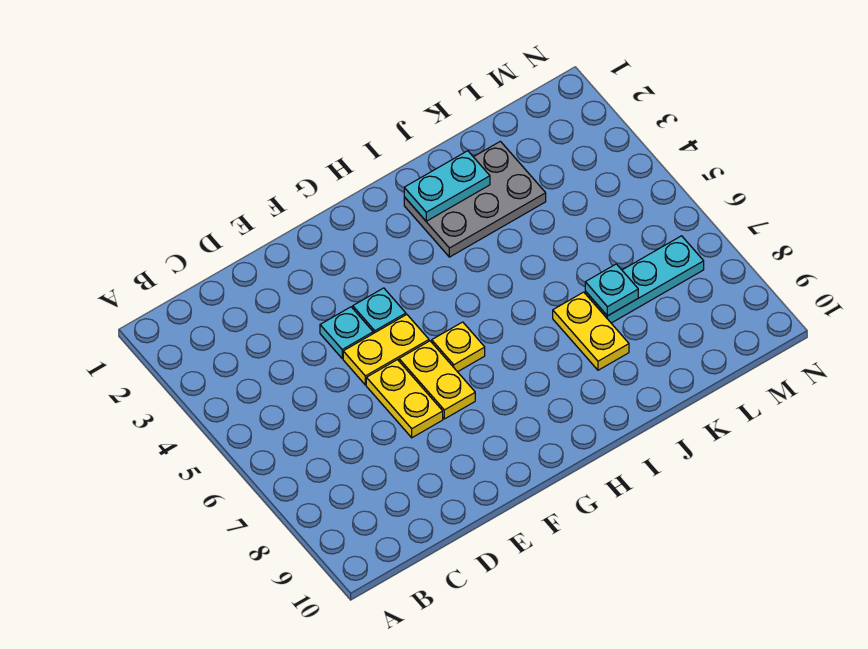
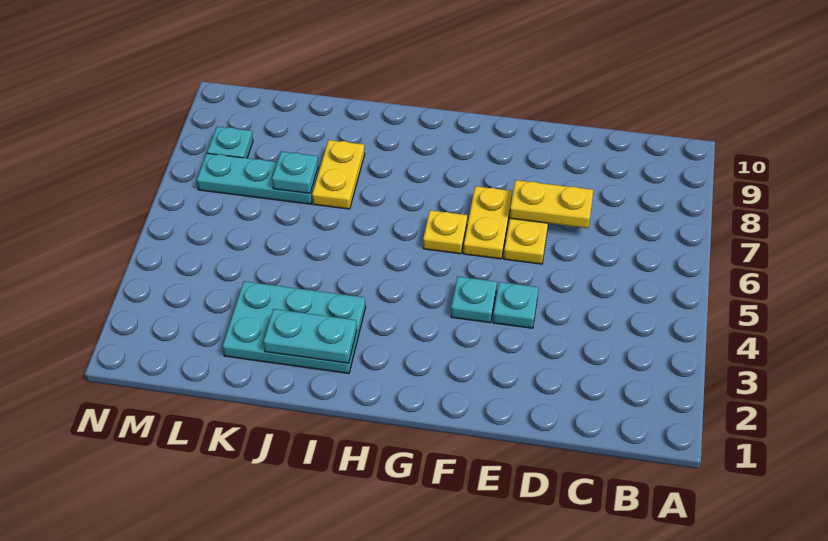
yellow plate E5:F5 level 1 -> yellow plate D7:E7 level 2
grey plate I2:K3 level 1 -> cyan plate I2:K3 level 1
none -> cyan plate M8 level 1

